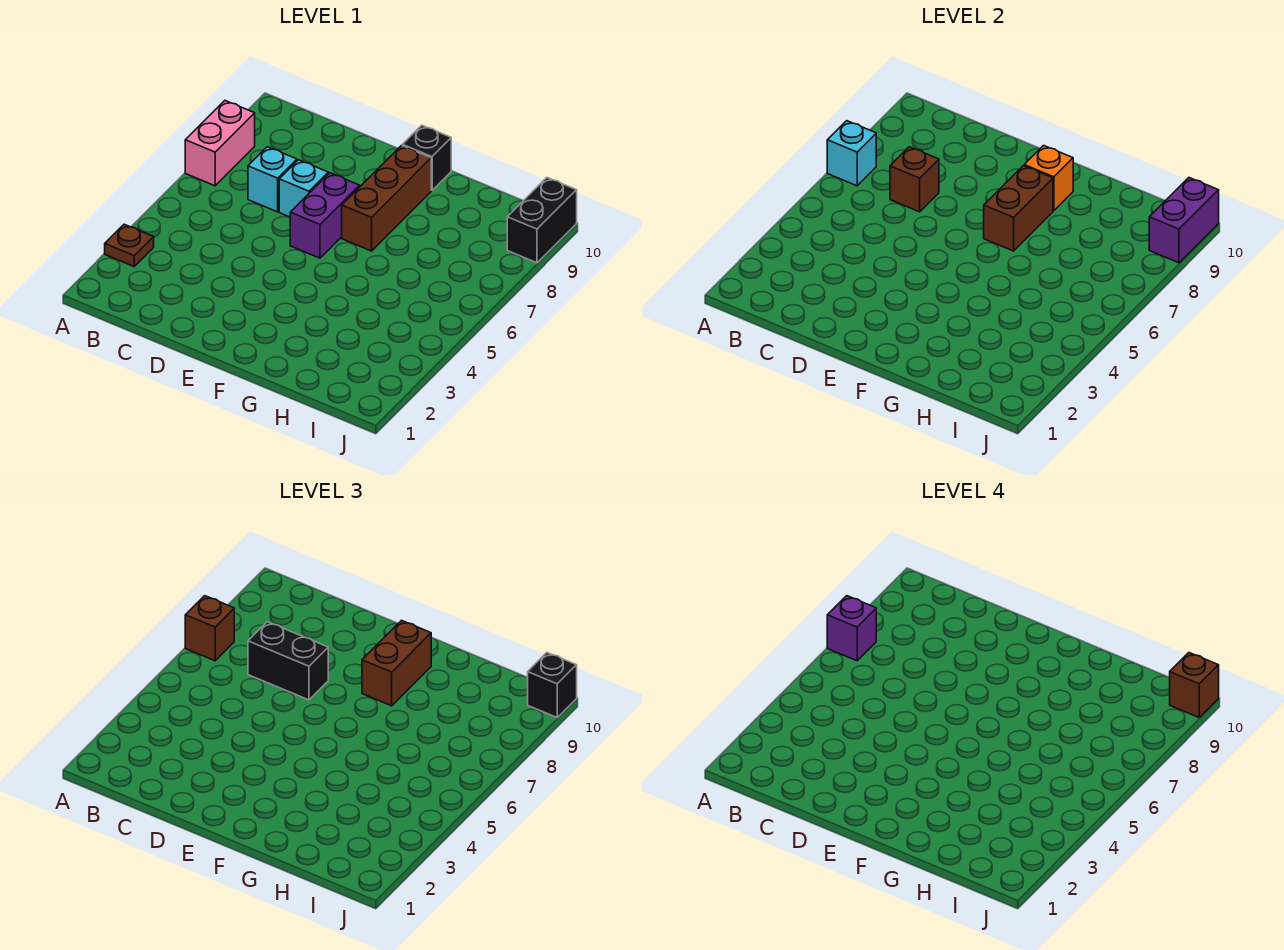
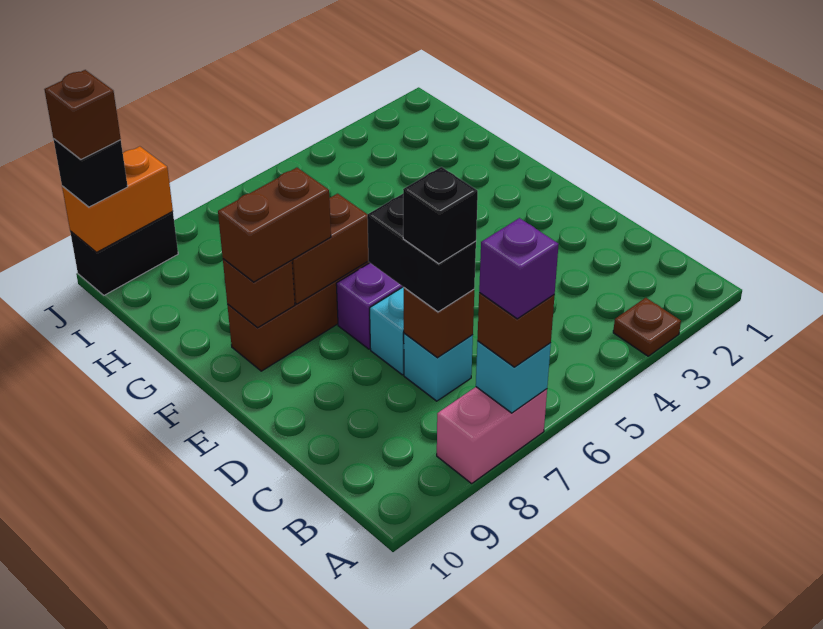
orange brick F9 level 2 -> brown brick F9 level 2
black brick F10 level 1 -> black brick C7 level 4
purple brick J9:J10 level 2 -> orange brick J9:J10 level 2

